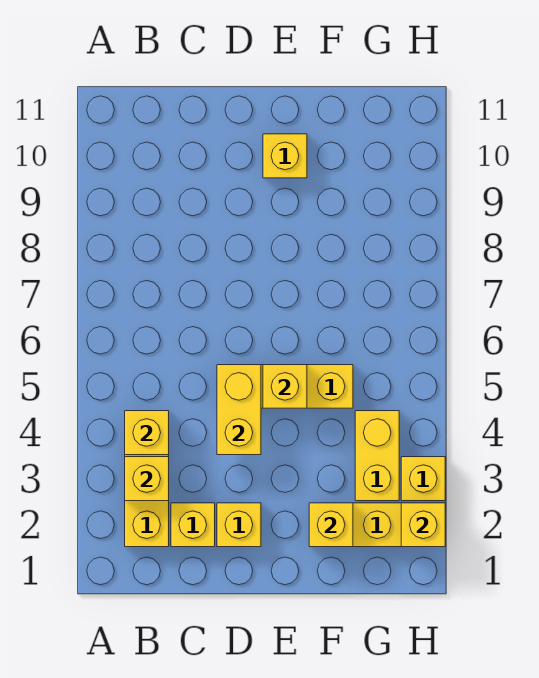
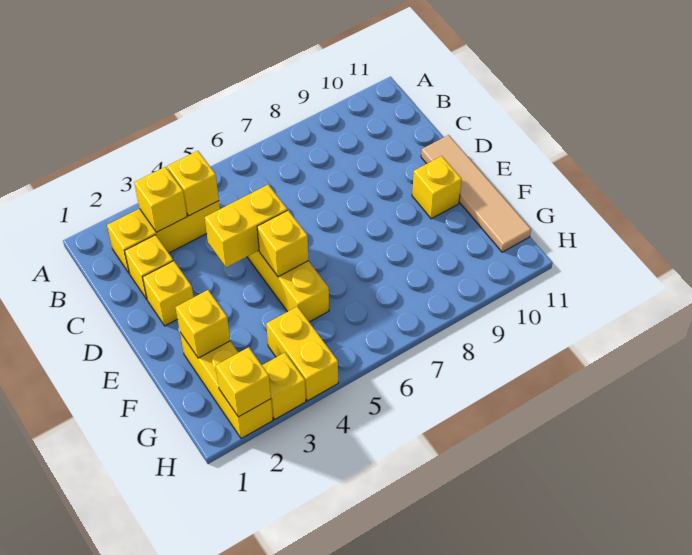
none -> tan tile D11:G11 level 1
yellow brick G3:G4 level 1 -> yellow brick G4:H4 level 1

